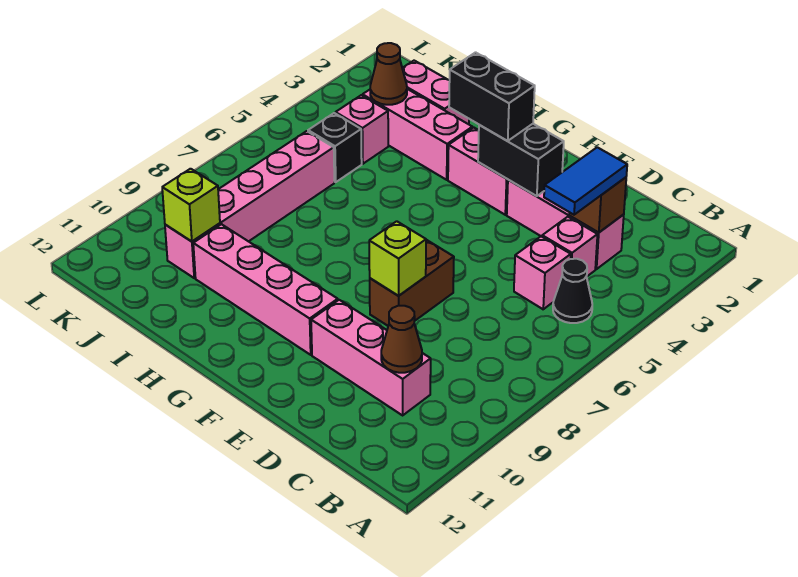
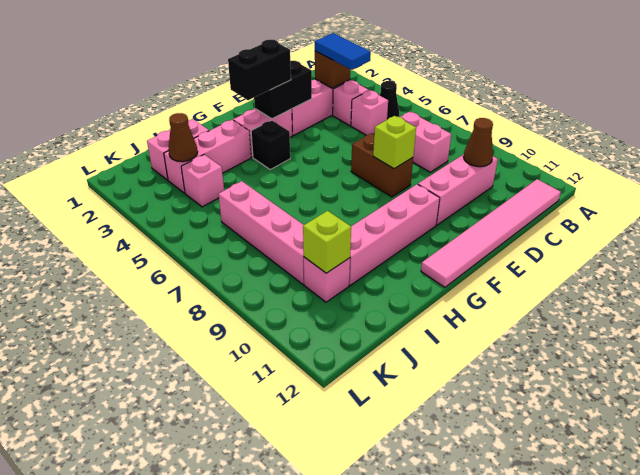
none -> pink tile B12:G12 level 1
none -> pink brick C7:C8 level 1
black brick J5 level 1 -> black brick G4 level 1

